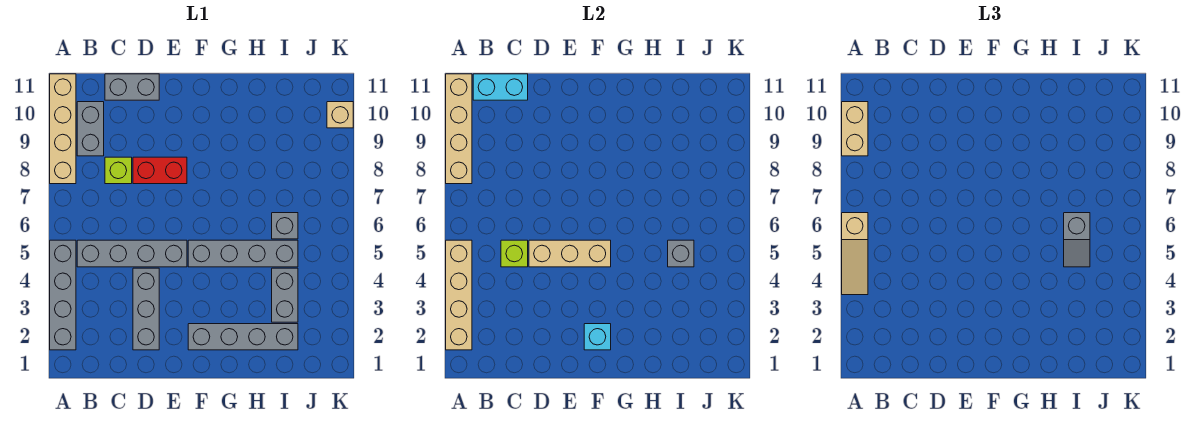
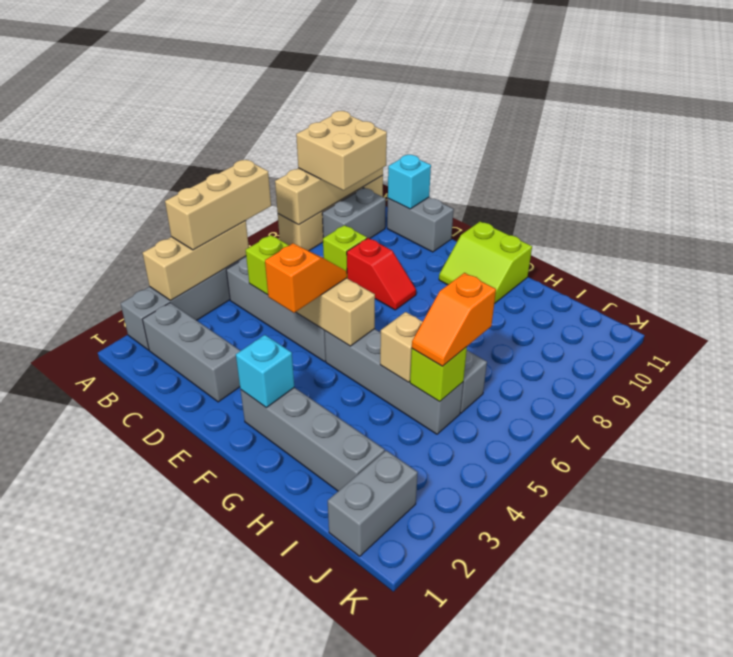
tan brick A2:A5 level 2 -> tan brick A3:A5 level 2
tan slope A4:A6 level 3 top 6 -> tan brick A4:A6 level 3
tan brick A9:A10 level 3 -> tan brick A9:B10 level 3
cyan brick B11:C11 level 2 -> cyan brick C11 level 2
grey brick D2:D4 level 1 -> grey brick B2:D2 level 1
red brick D8:E8 level 1 -> red slope D8:E8 level 1 top D
none -> orange slope E4:E5 level 3 top 4
none -> lime slope F10:G11 level 1 top 11
grey brick I3:I4 level 1 -> grey brick J1:J2 level 1
grey brick I5 level 2 -> lime brick I5 level 2
grey slope I5:I6 level 3 top 6 -> orange slope I5:I6 level 3 top 6
tan brick K10 level 1 -> tan brick H5 level 2

